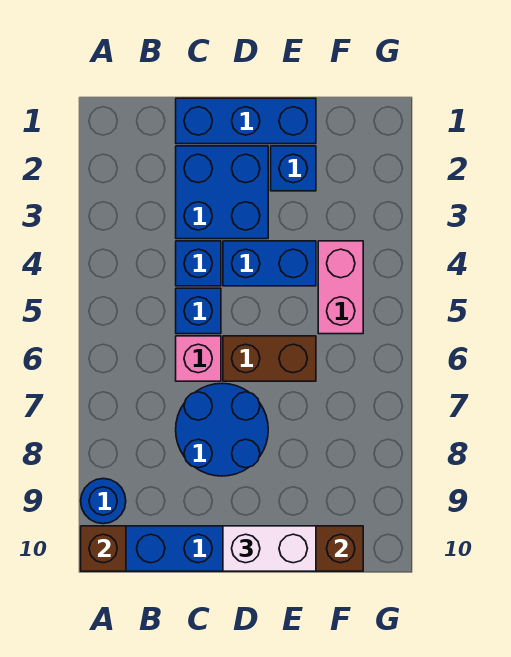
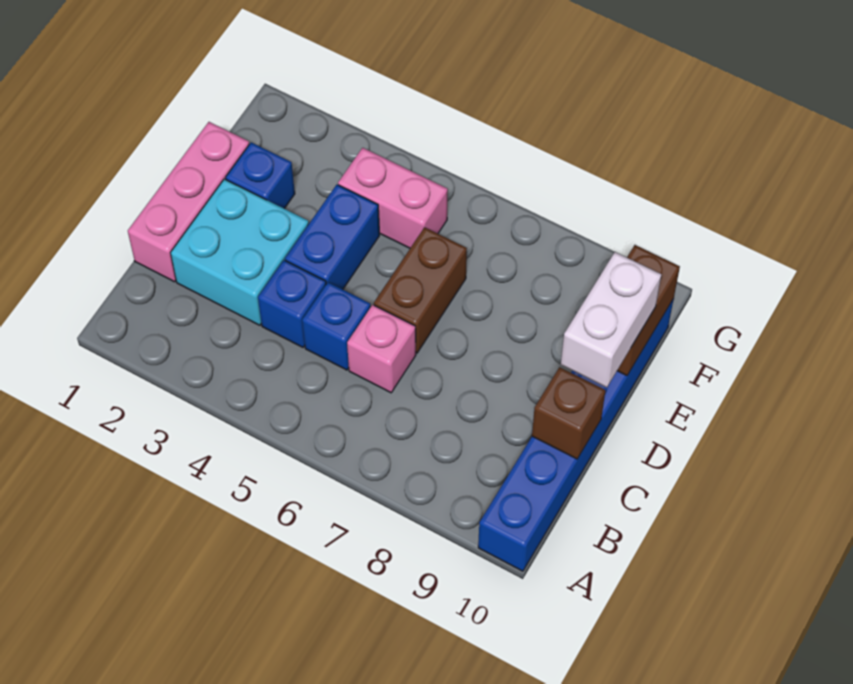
blue round brick A9 level 1 -> none
brown brick A10 level 2 -> brown brick C10 level 2
blue brick C1:E1 level 1 -> pink brick C1:E1 level 1
blue brick C2:D3 level 1 -> cyan brick C2:D3 level 1
blue round brick C7:D8 level 1 -> none

